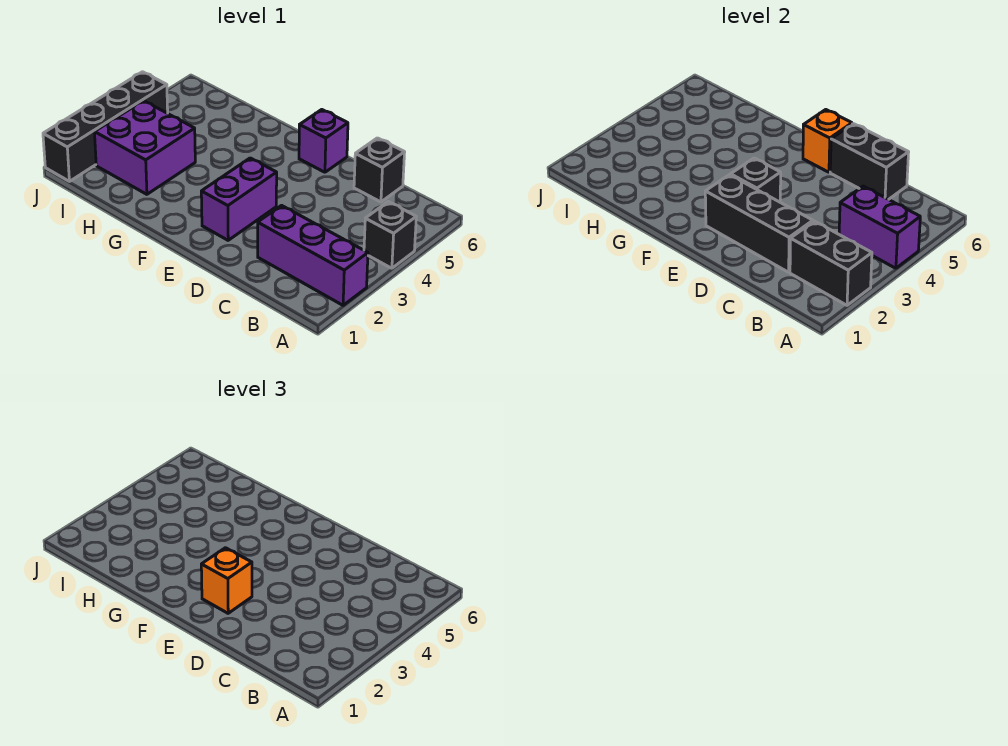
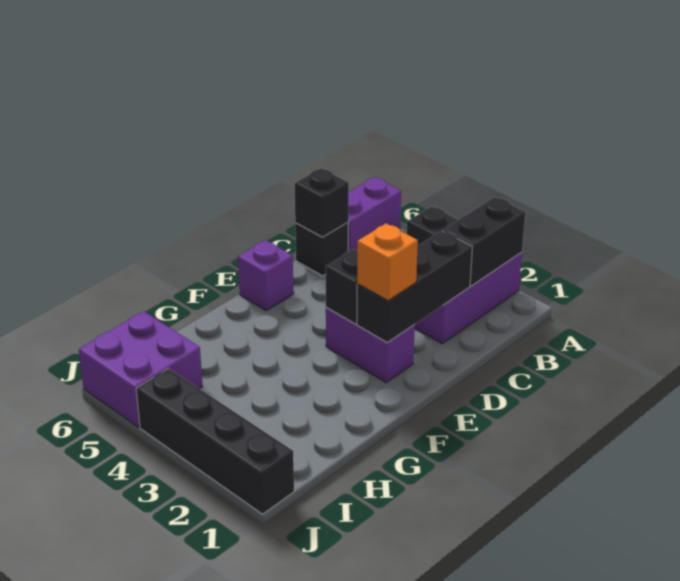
purple brick A4:B4 level 2 -> purple brick A6:B6 level 1
black brick C6:D6 level 2 -> black brick C6 level 2
orange brick E6 level 2 -> none
purple brick H2:I3 level 1 -> purple brick I5:J6 level 1

